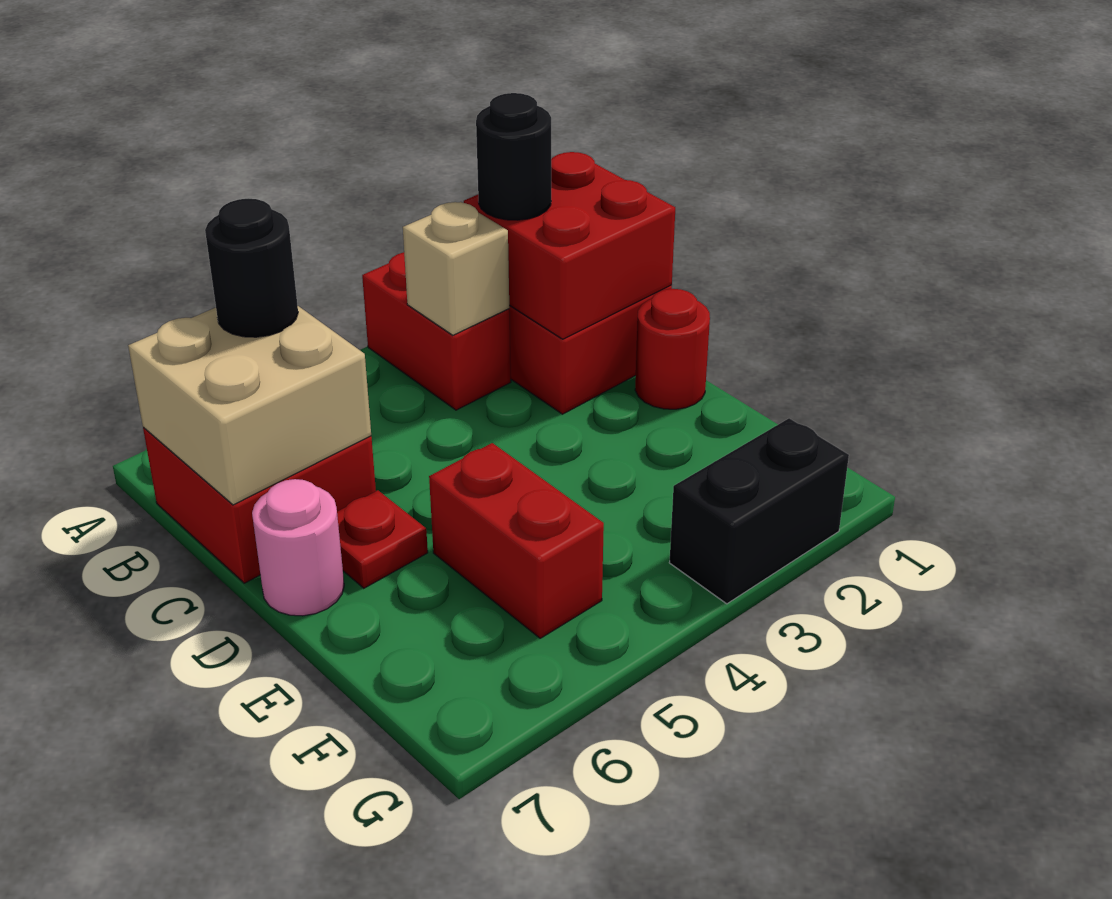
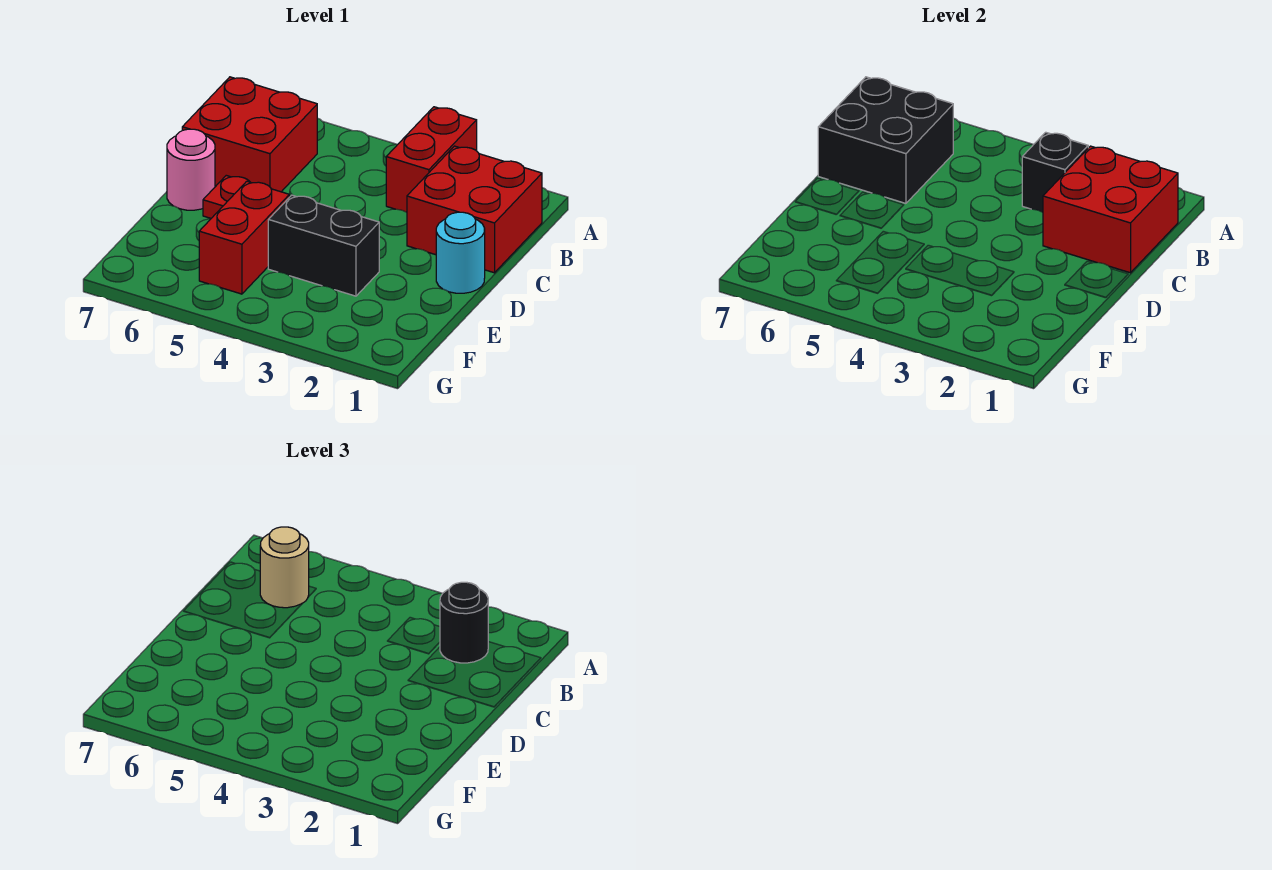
tan brick B3 level 2 -> black brick B3 level 2
tan brick B6:C7 level 2 -> black brick B6:C7 level 2
black round brick B6 level 3 -> tan round brick B6 level 3
red round brick D1 level 1 -> cyan round brick D1 level 1
black brick G2:G3 level 1 -> black brick E3:E4 level 1

